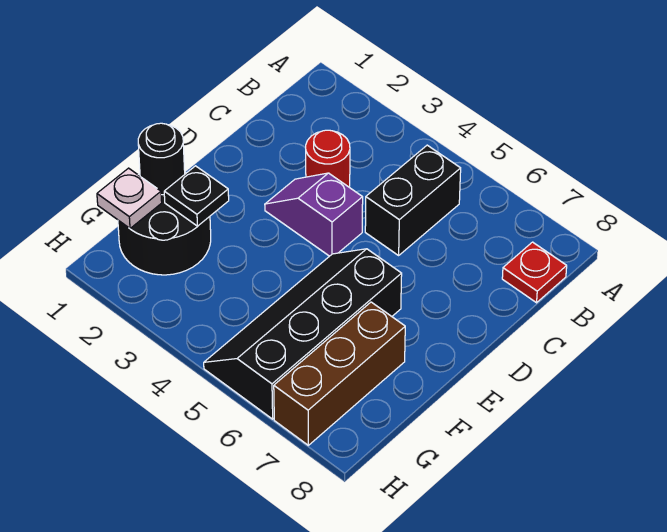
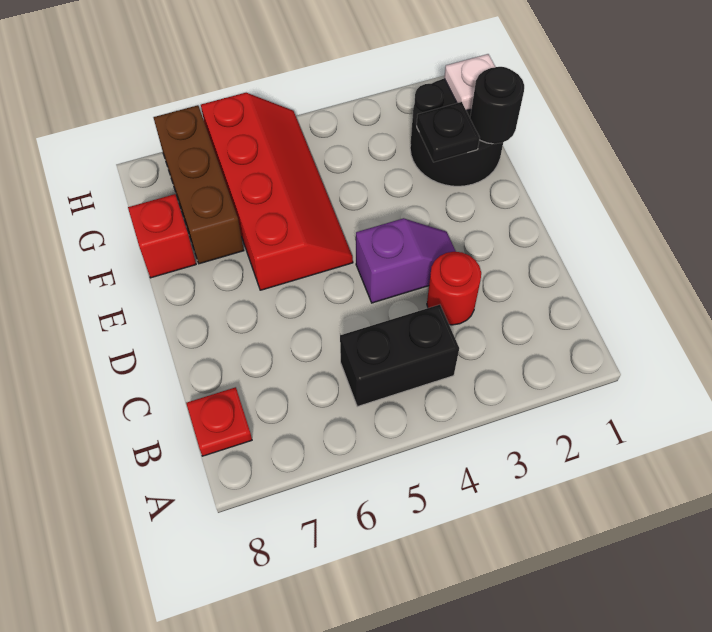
black brick B5:C5 level 1 -> black brick B4:B5 level 1
black slope E5:H6 level 1 top 6 -> red slope E5:H6 level 1 top 6
none -> red brick F8 level 1

